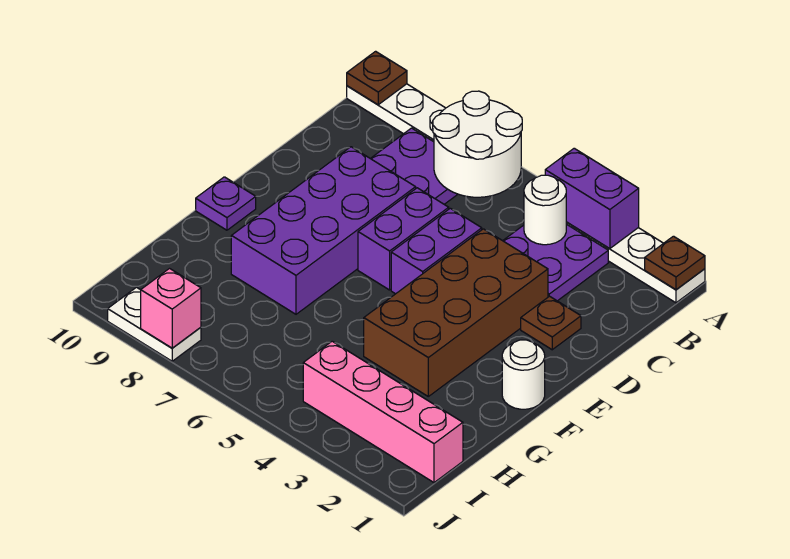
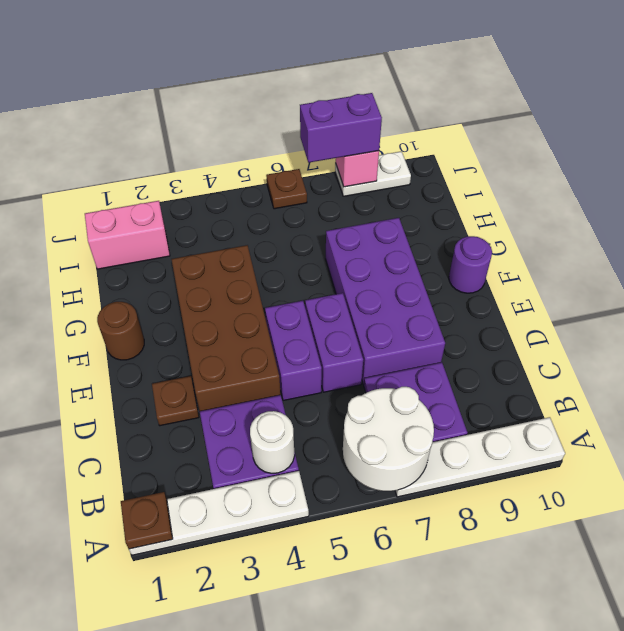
purple brick A3:A4 level 2 -> purple brick J7:J8 level 3
brown plate A10 level 2 -> brown plate J6 level 1
white round brick F1 level 1 -> brown round brick F1 level 1
purple plate F10 level 1 -> purple round brick F10 level 1
pink brick I1:I4 level 1 -> pink brick I1:I2 level 1

